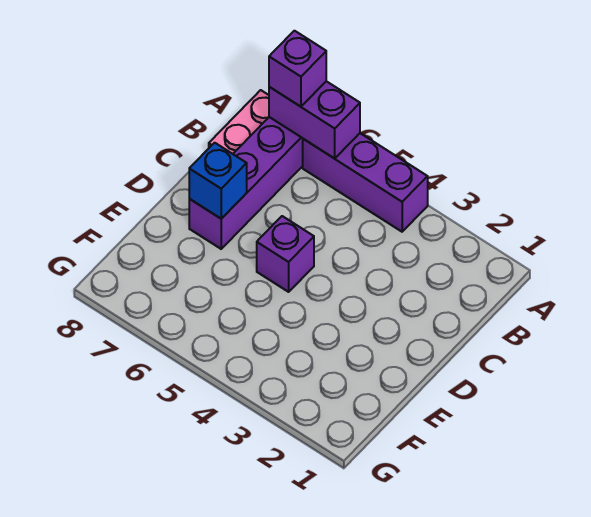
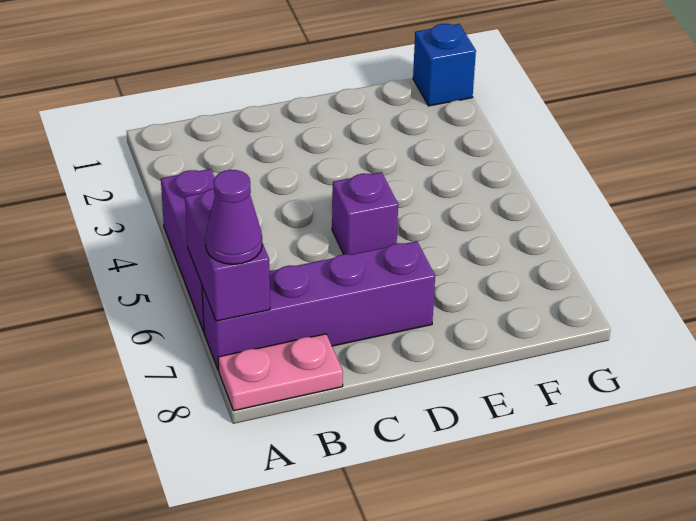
purple brick A7 level 3 -> purple cone A7 level 3
blue brick D7 level 2 -> blue brick G1 level 1

